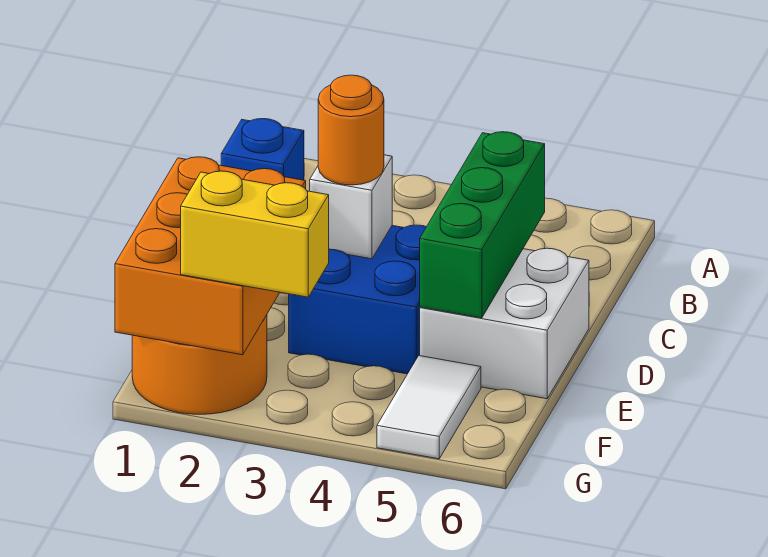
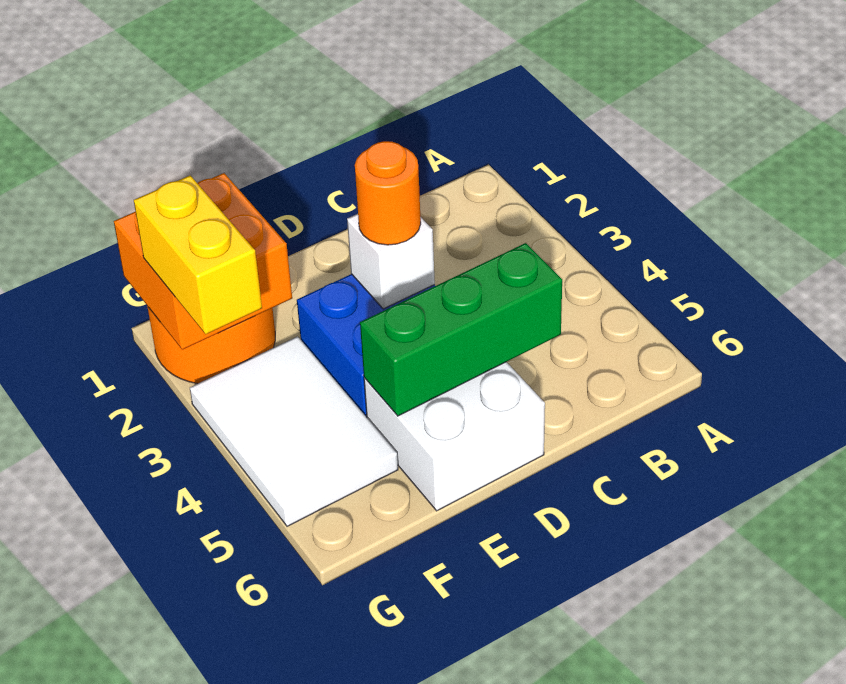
blue brick B1 level 1 -> none
orange brick E1:G2 level 2 -> orange brick F1:G2 level 2
white tile F5:G5 level 1 -> white tile F3:G5 level 1

